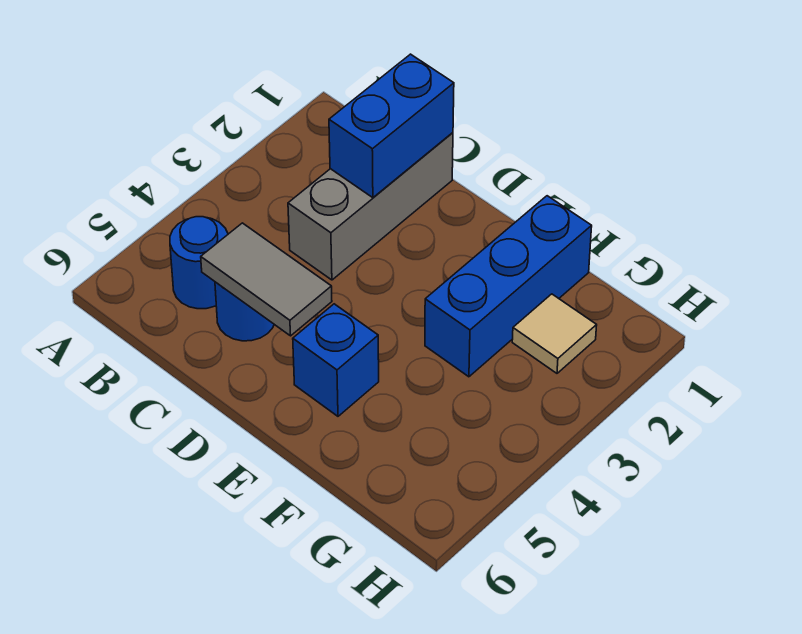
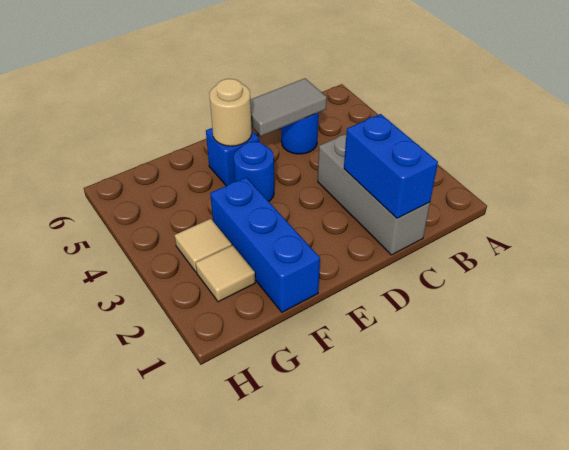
blue round brick B5 level 1 -> blue round brick E4 level 1
none -> tan round brick E5 level 2
none -> tan tile G3 level 1

